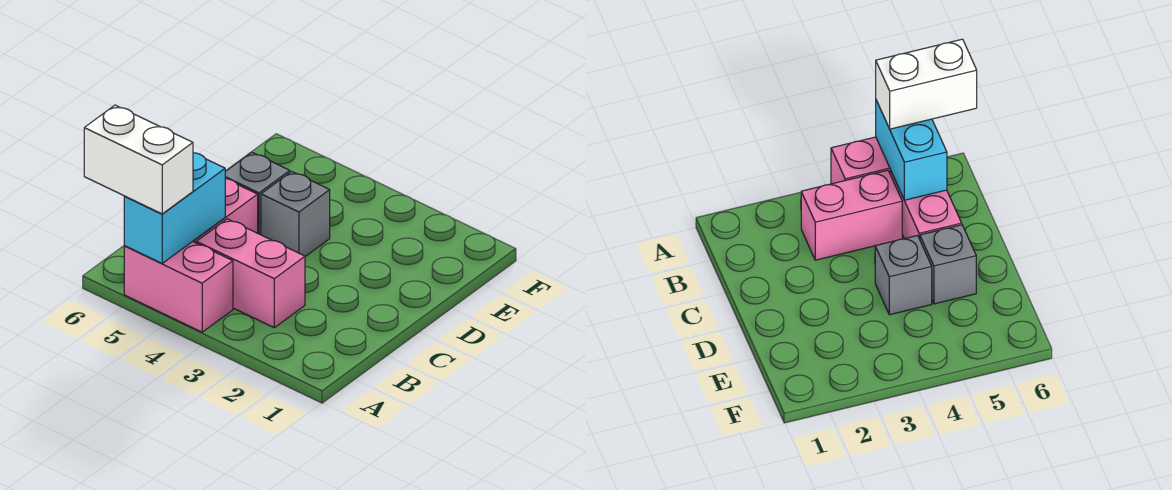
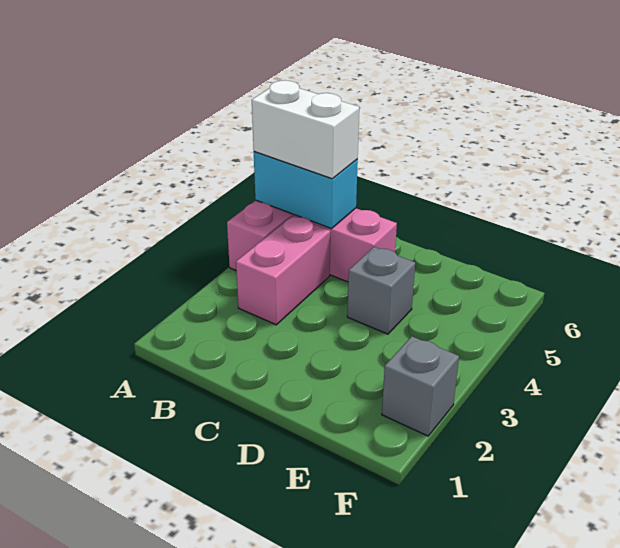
white brick A5:A6 level 3 -> white brick A5:B5 level 3
grey brick D5 level 1 -> grey brick F2 level 1

